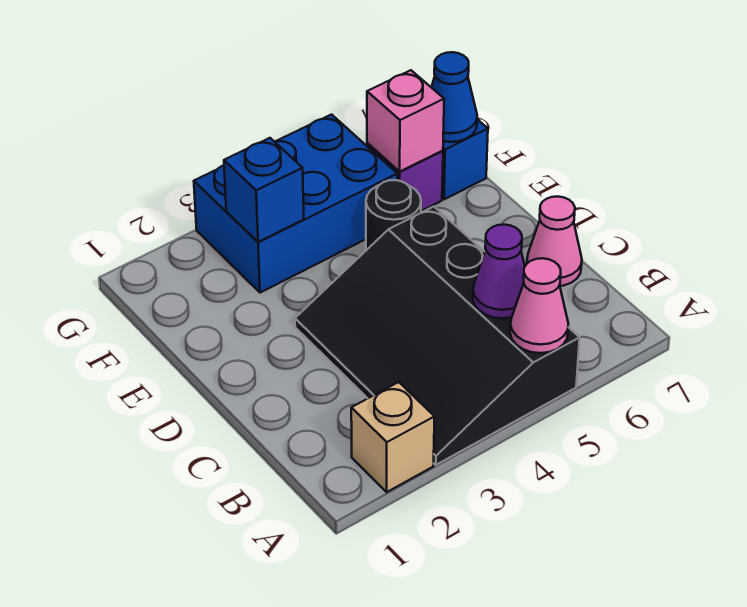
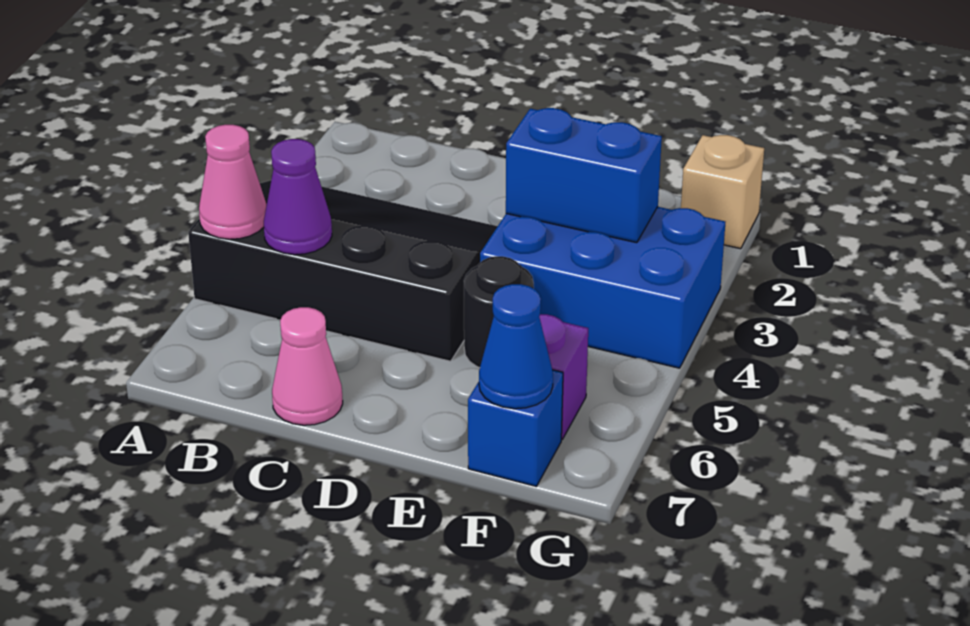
tan brick A2 level 1 -> tan brick G1 level 1
blue brick F3:G5 level 1 -> blue brick E3:G4 level 1
blue brick F3 level 2 -> blue brick E3:F3 level 2
pink brick F6 level 2 -> none

